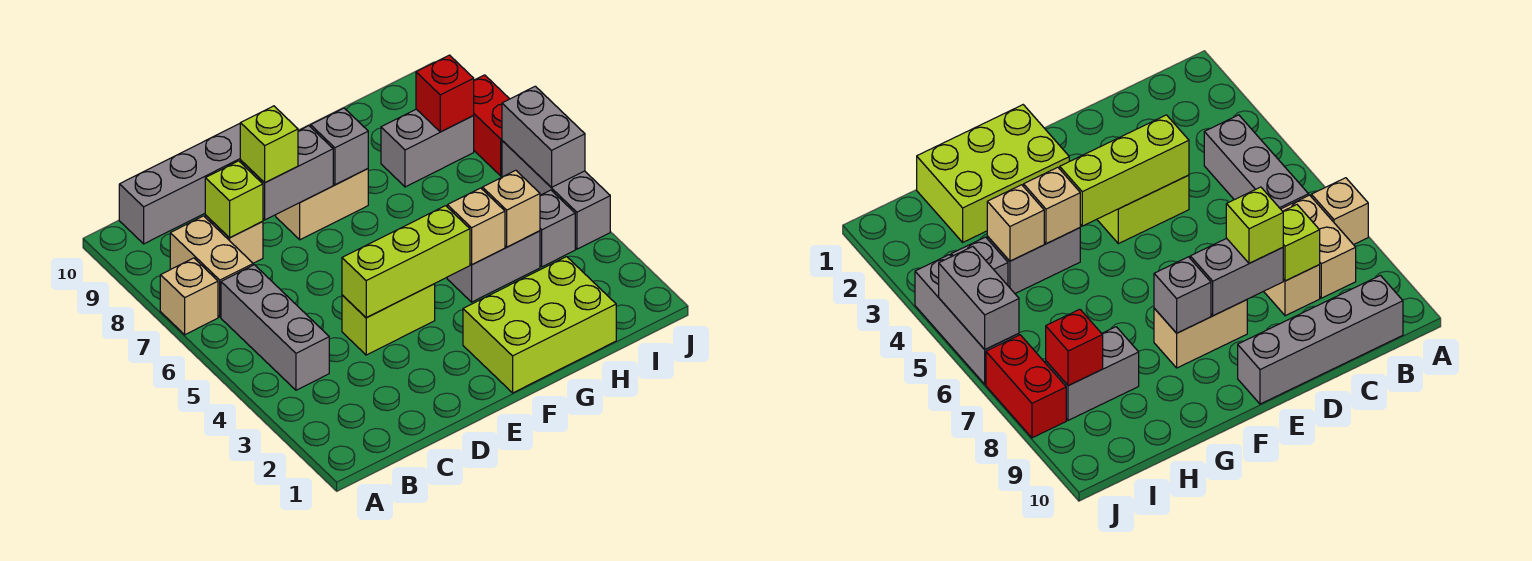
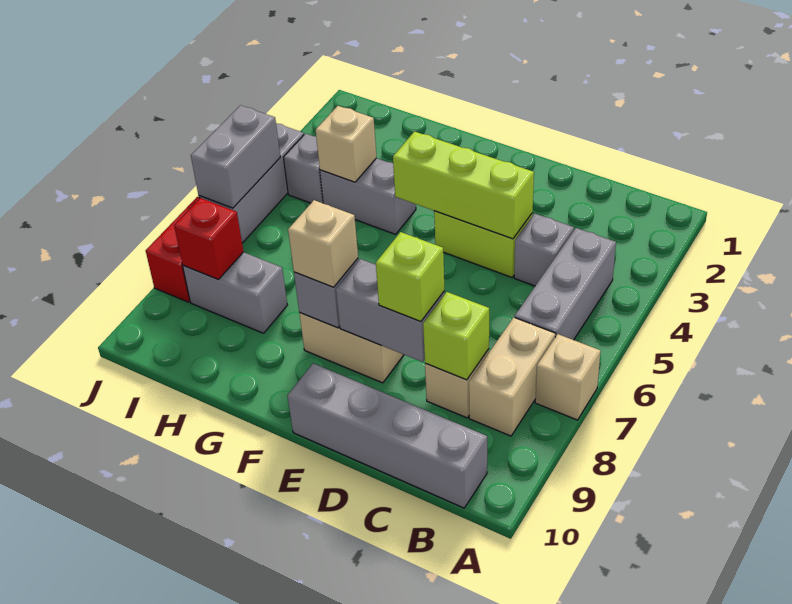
none -> grey brick C4 level 1
lime brick F1:H2 level 1 -> none
tan brick G4 level 2 -> tan brick F8 level 3

